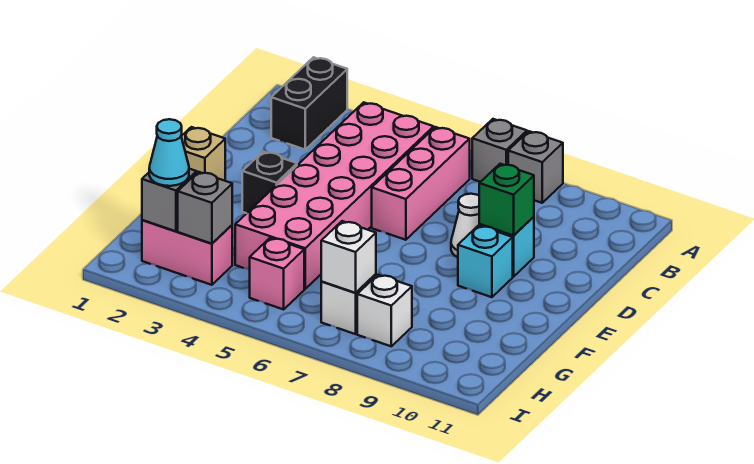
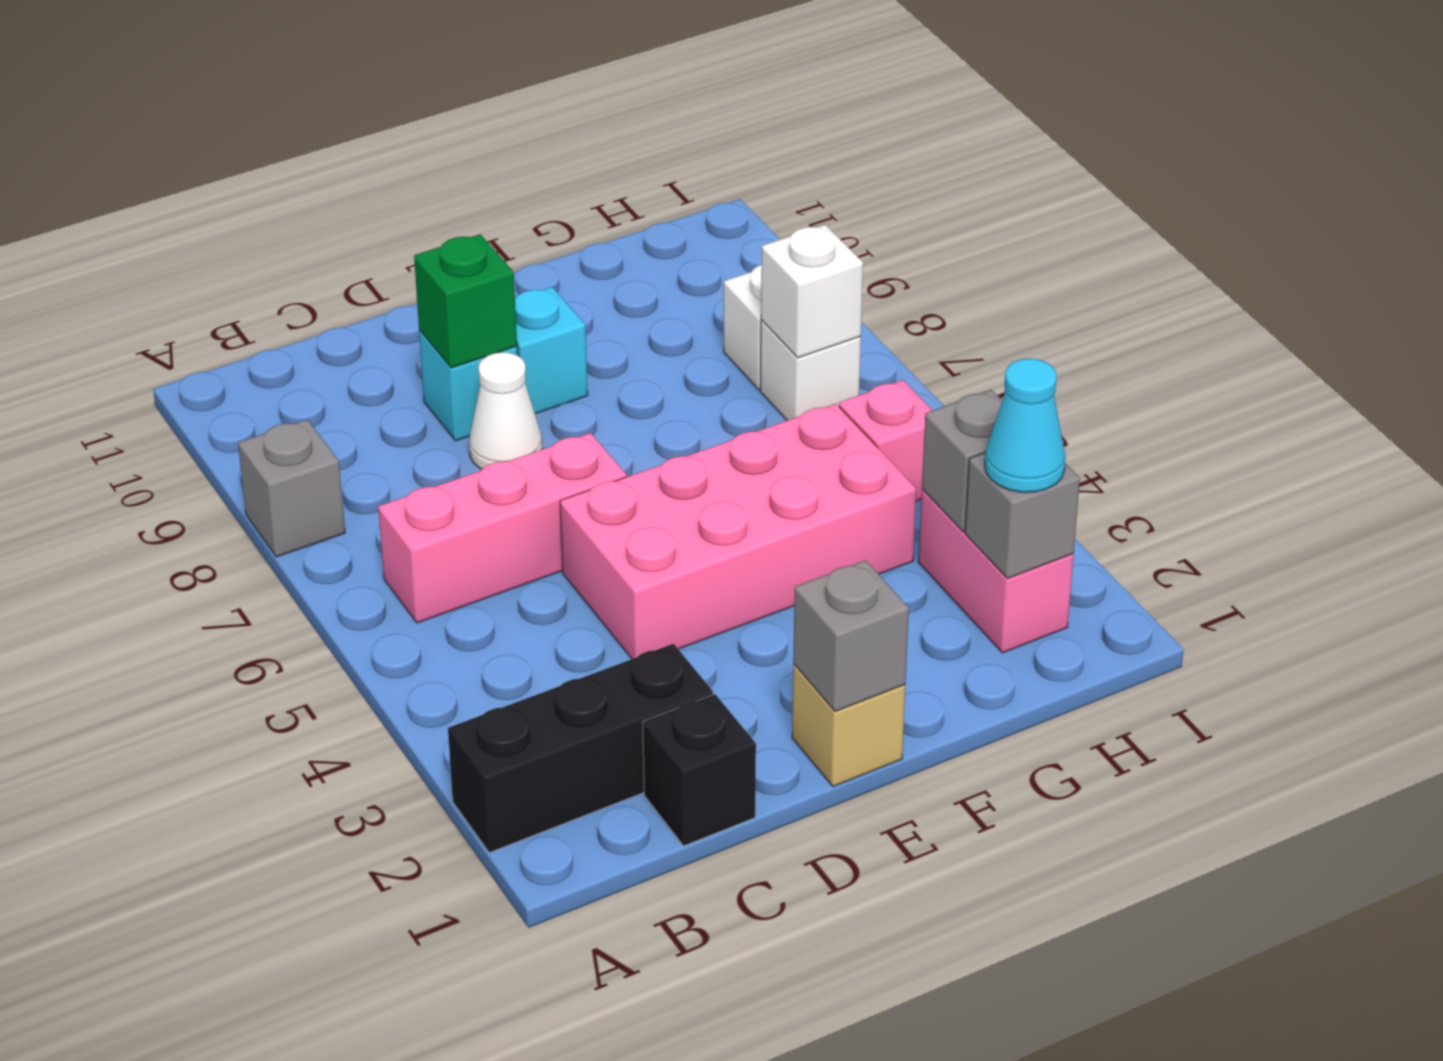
black brick A2:B2 level 1 -> black brick A2:C2 level 1
grey brick A7 level 1 -> grey brick E1 level 2
pink brick B4:G5 level 1 -> pink brick D4:G5 level 1
black brick E3 level 1 -> black brick C1 level 1

